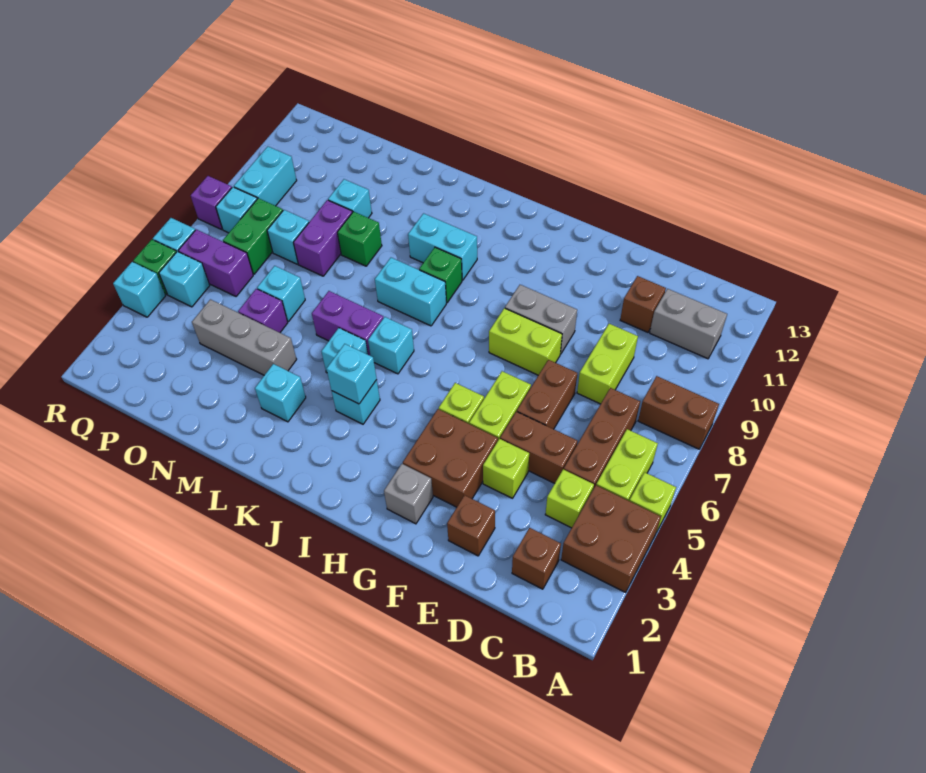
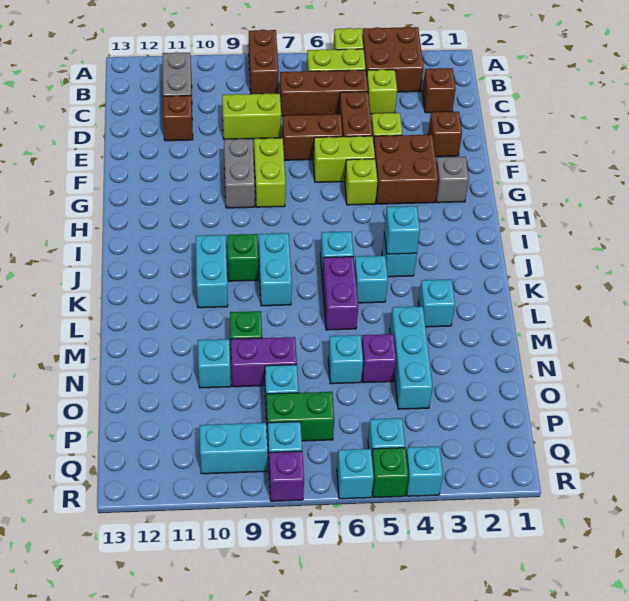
grey brick M4:O4 level 1 -> cyan brick M4:O4 level 1
purple brick P6:Q6 level 1 -> none

